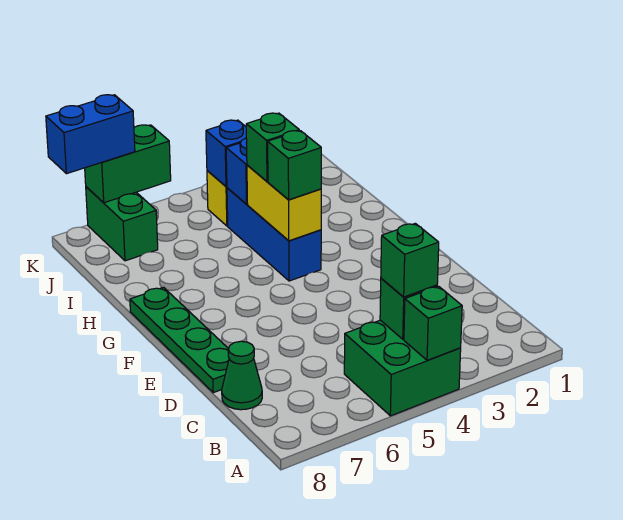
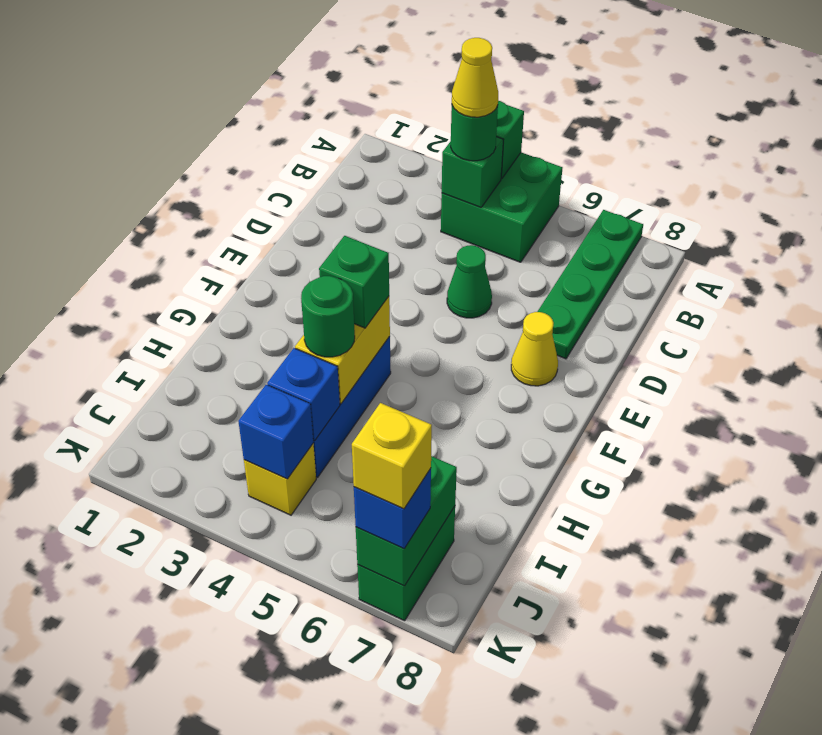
green brick B4 level 3 -> green round brick B4 level 3
none -> yellow cone B4 level 4
green cone C8 level 1 -> green cone D5 level 1
green plate D8:G8 level 1 -> green plate A7:D7 level 1
none -> yellow cone E7 level 1
green brick H4 level 3 -> green round brick H4 level 3
green brick K6:K7 level 2 -> green brick J7:K7 level 2
blue brick K7:K8 level 3 -> blue brick K7 level 3
none -> yellow brick K7 level 4

